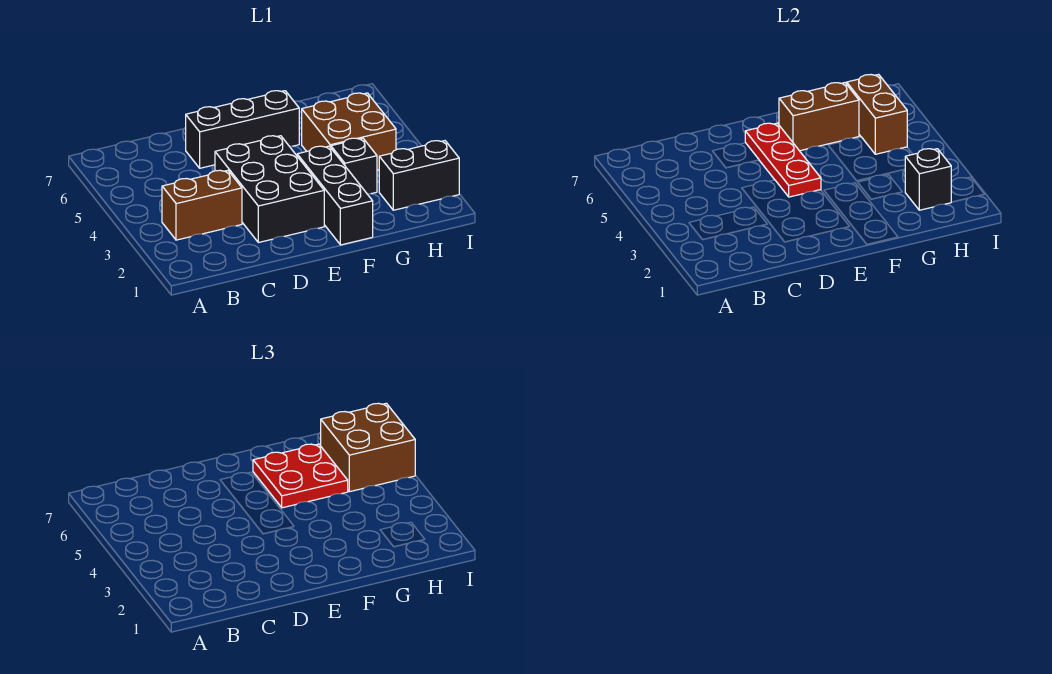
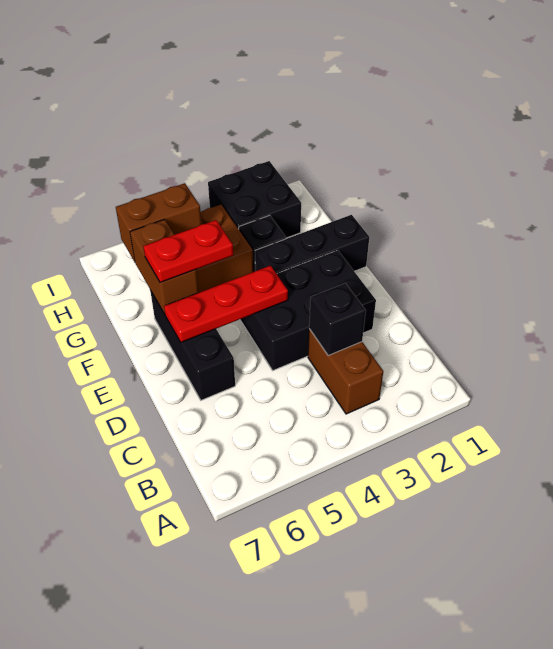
red plate F5:G6 level 3 -> red plate F5:F6 level 3
black brick H2:I2 level 1 -> black brick H2:I3 level 1
black brick H2 level 2 -> black brick C3 level 2
brown brick H5:I6 level 3 -> none

